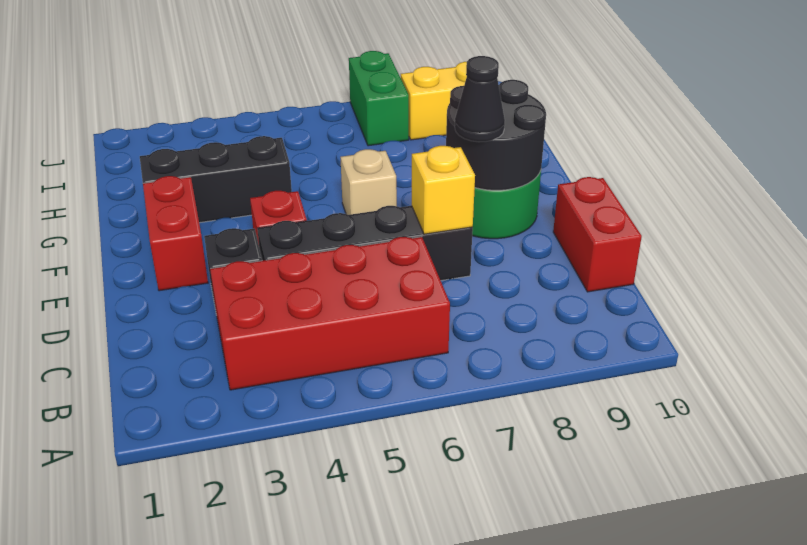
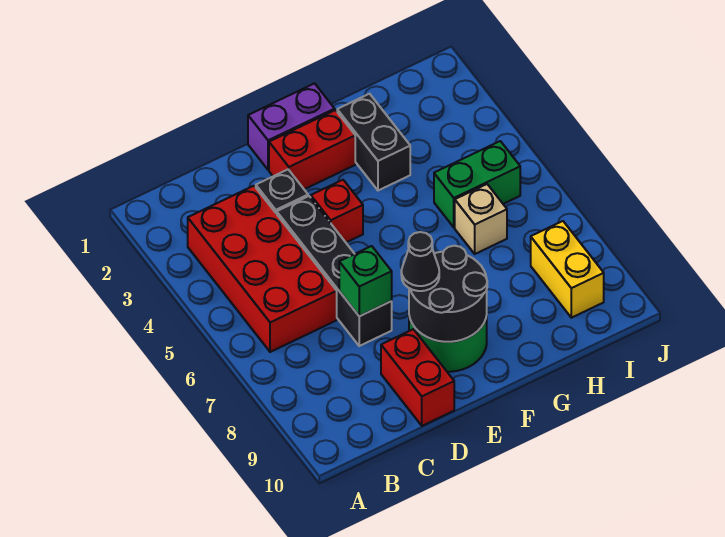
red brick C10:D10 level 1 -> red brick D9:D10 level 1
yellow brick D7 level 2 -> green brick D7 level 2
none -> purple brick E1:F1 level 1
tan brick F6 level 1 -> tan brick H6 level 1
black brick G2:G4 level 1 -> black brick G2:G3 level 1
green brick I7:J7 level 1 -> green brick H5:I5 level 1

